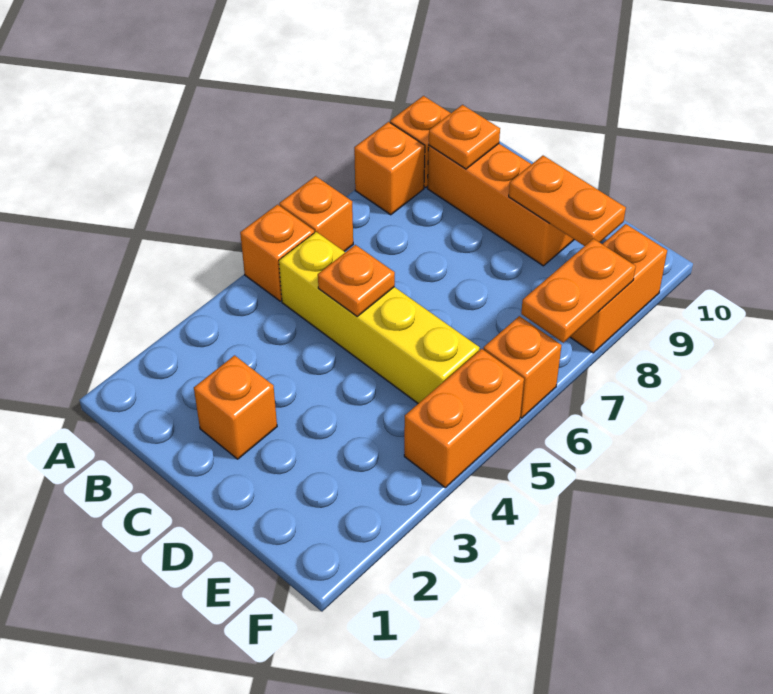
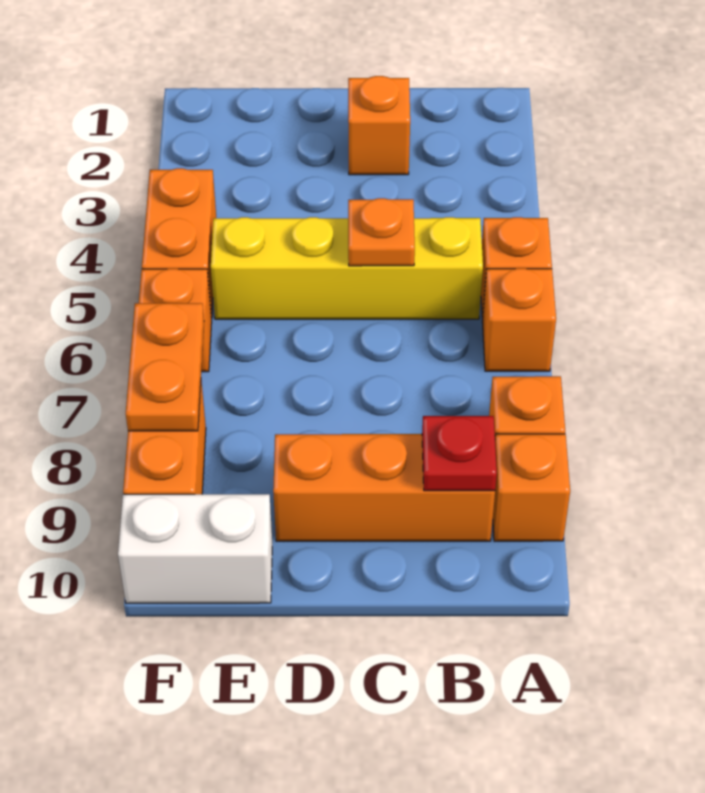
orange plate B9 level 2 -> red plate B9 level 2
orange plate D9:E9 level 2 -> none
none -> white brick E10:F10 level 1

